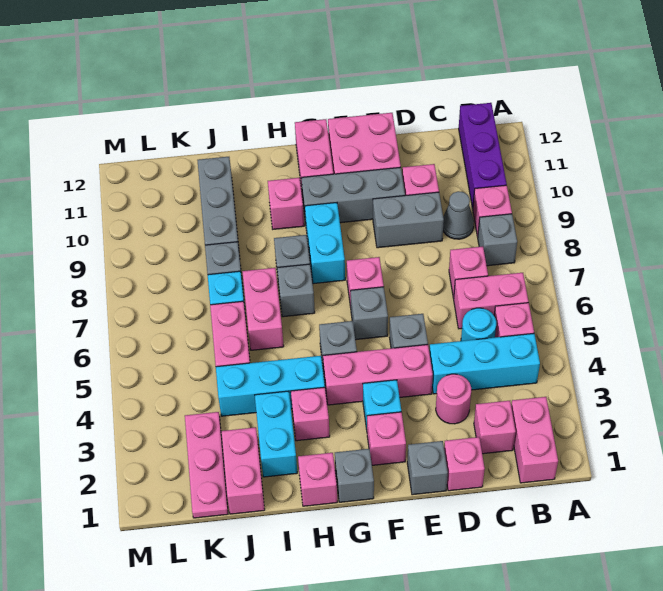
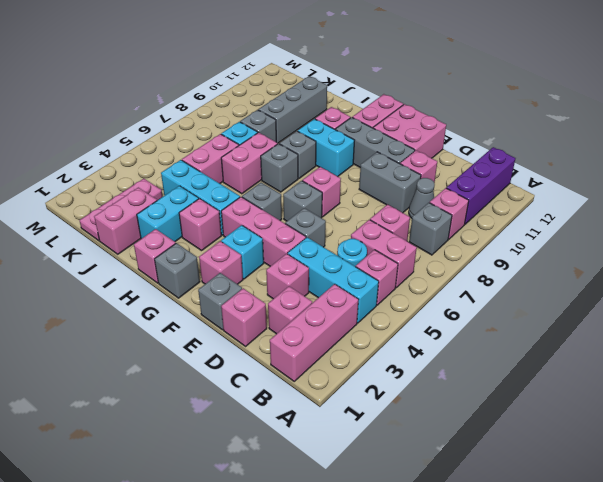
pink brick B1:B2 level 1 -> pink brick B1:B3 level 1
pink round brick D3 level 1 -> pink brick D3 level 1
cyan brick G8:G9 level 1 -> cyan brick G9:H9 level 1

